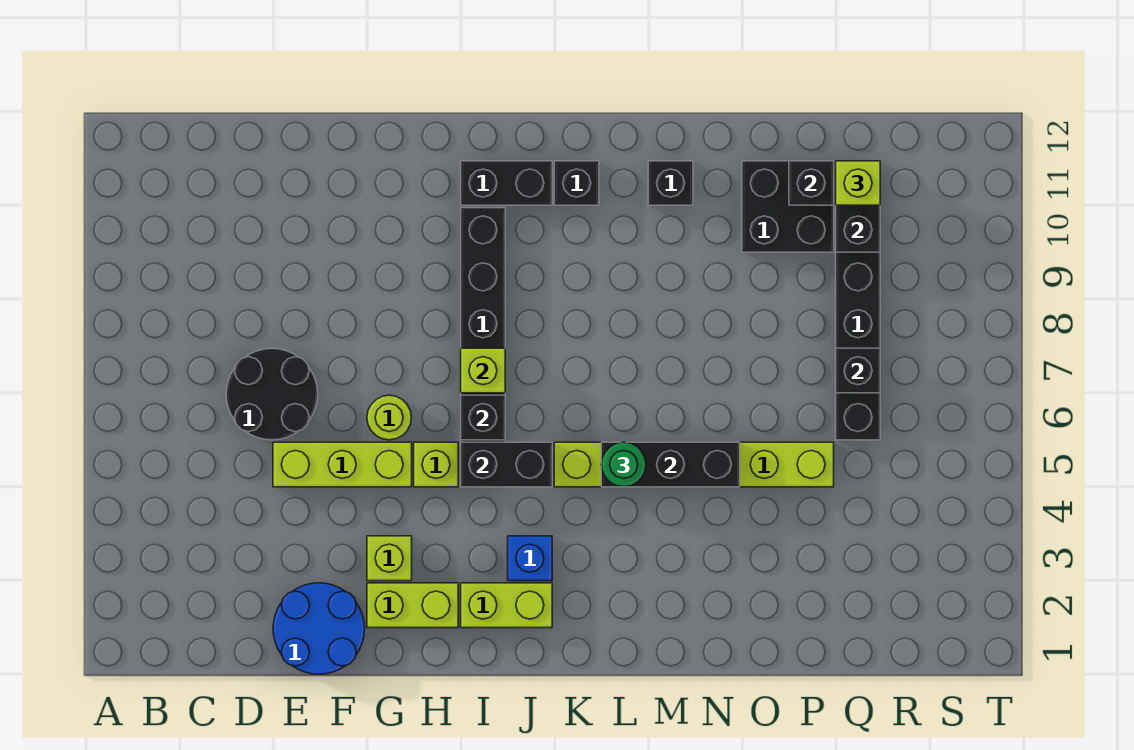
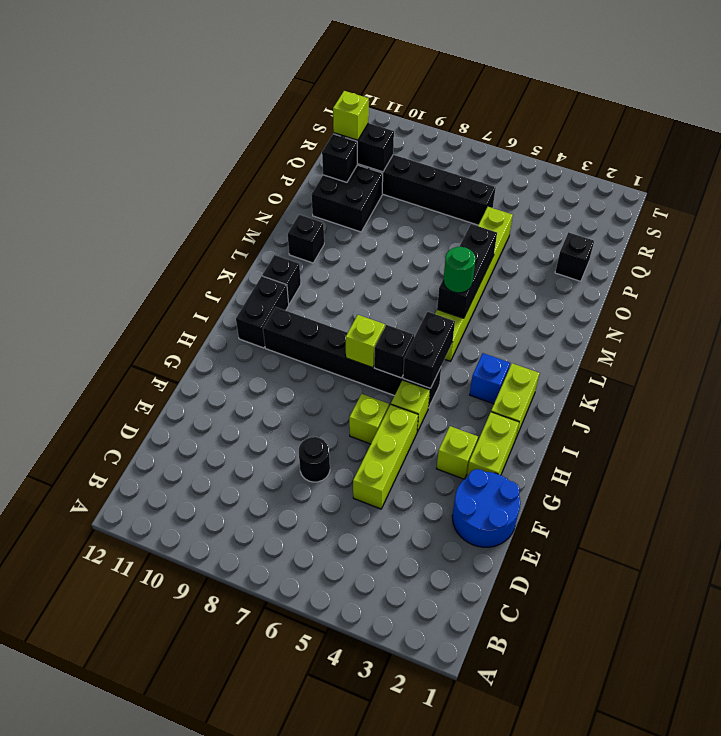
black round brick D6:E7 level 1 -> black round brick E7 level 1
lime round brick G6 level 1 -> lime brick G6 level 1
black brick Q7 level 2 -> black brick P2 level 1

